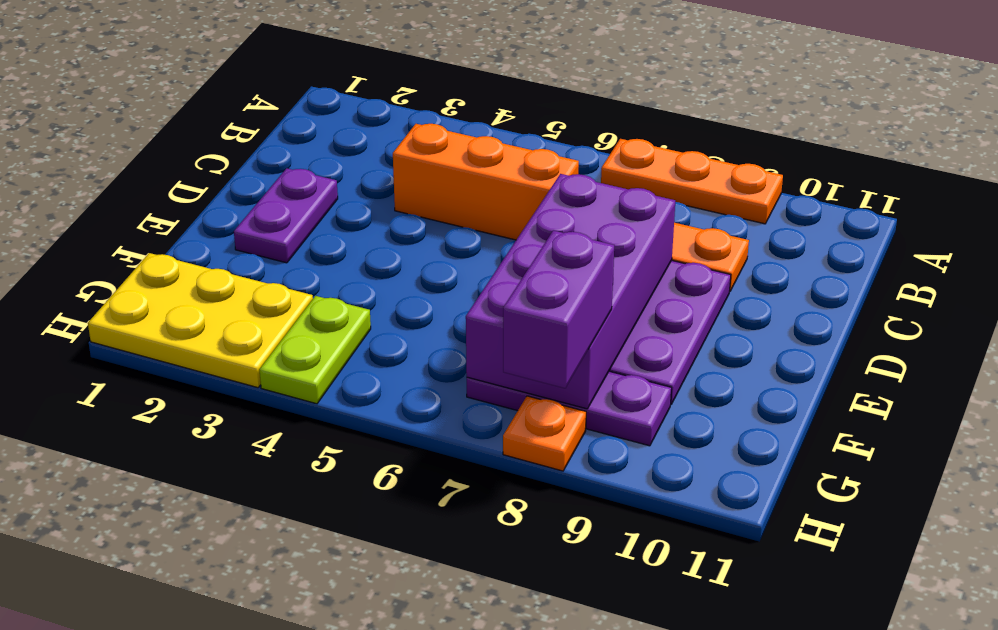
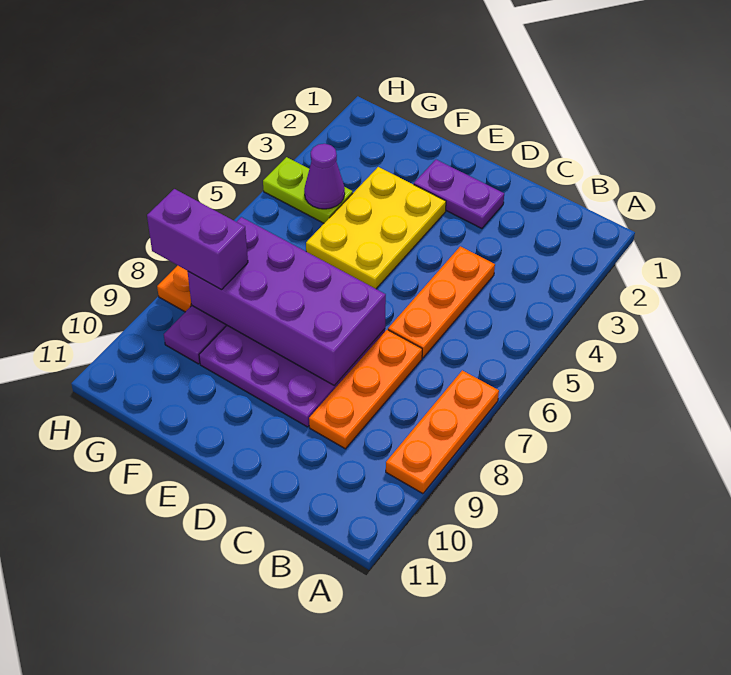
orange brick C4:C6 level 1 -> orange plate C4:C6 level 1
yellow plate G1:H3 level 1 -> yellow plate E3:F5 level 1
none -> purple cone G4 level 2

